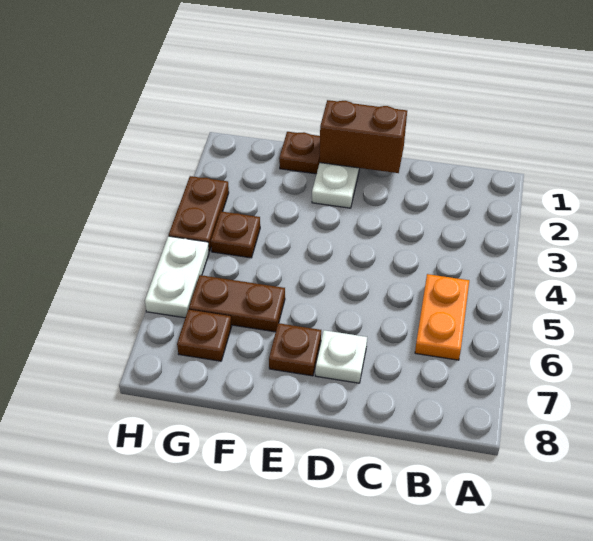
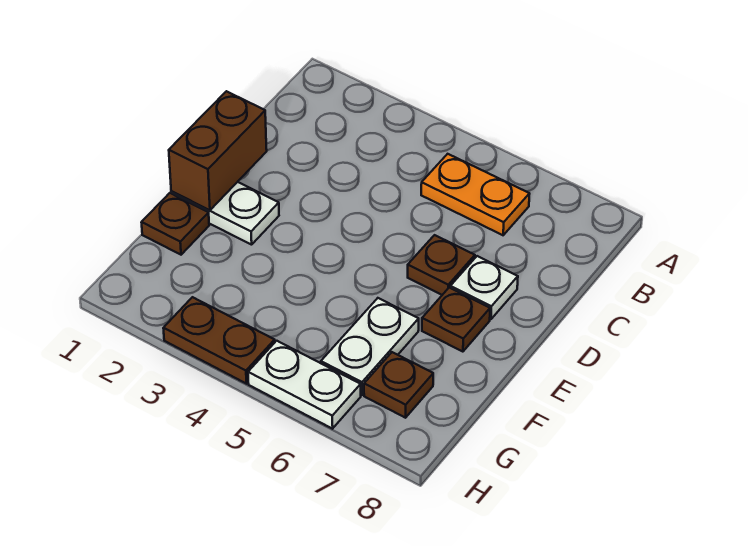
brown plate F6:G6 level 1 -> white plate F6:G6 level 1
brown plate G4 level 1 -> brown plate D6 level 1

